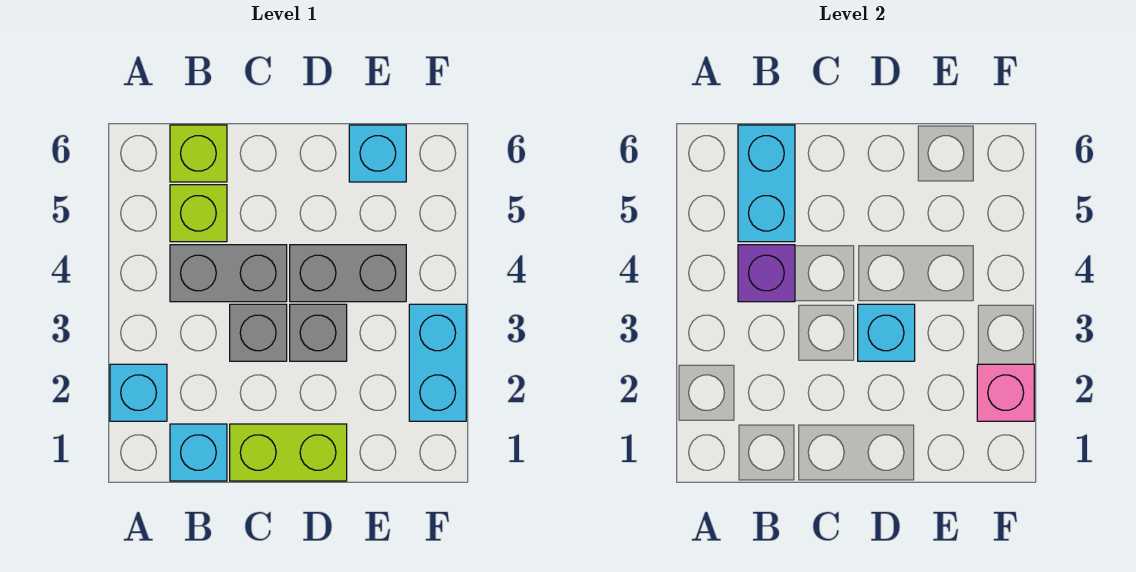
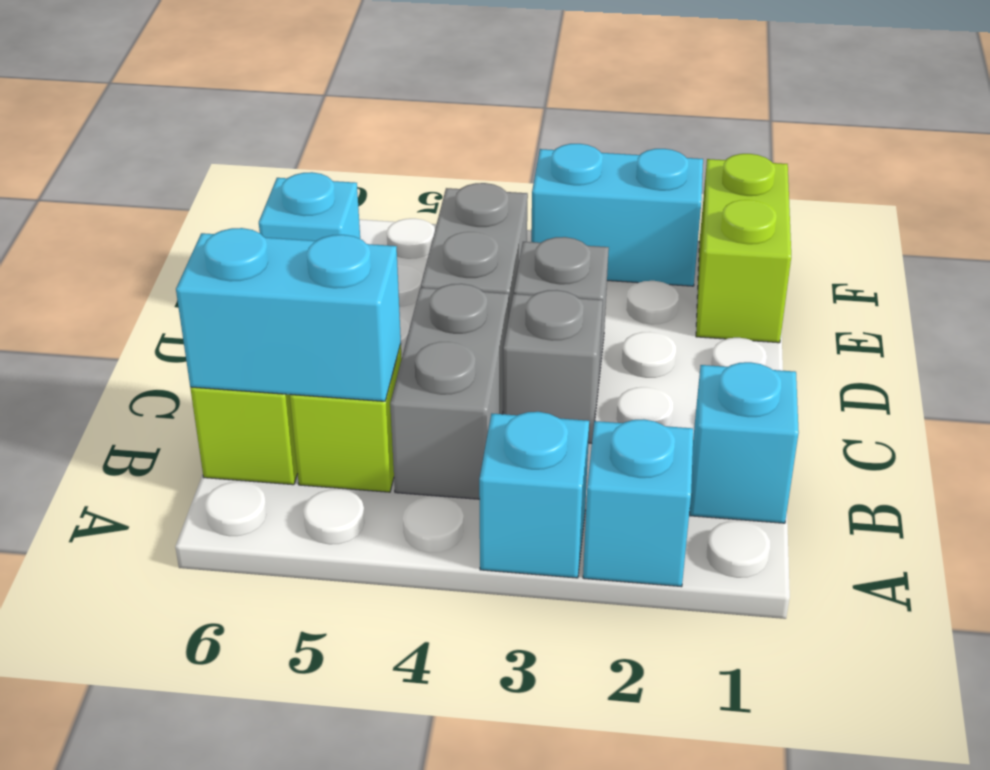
purple brick B4 level 2 -> none
lime brick C1:D1 level 1 -> lime brick E1:F1 level 1
cyan brick D3 level 2 -> cyan brick A3 level 1
pink brick F2 level 2 -> none

